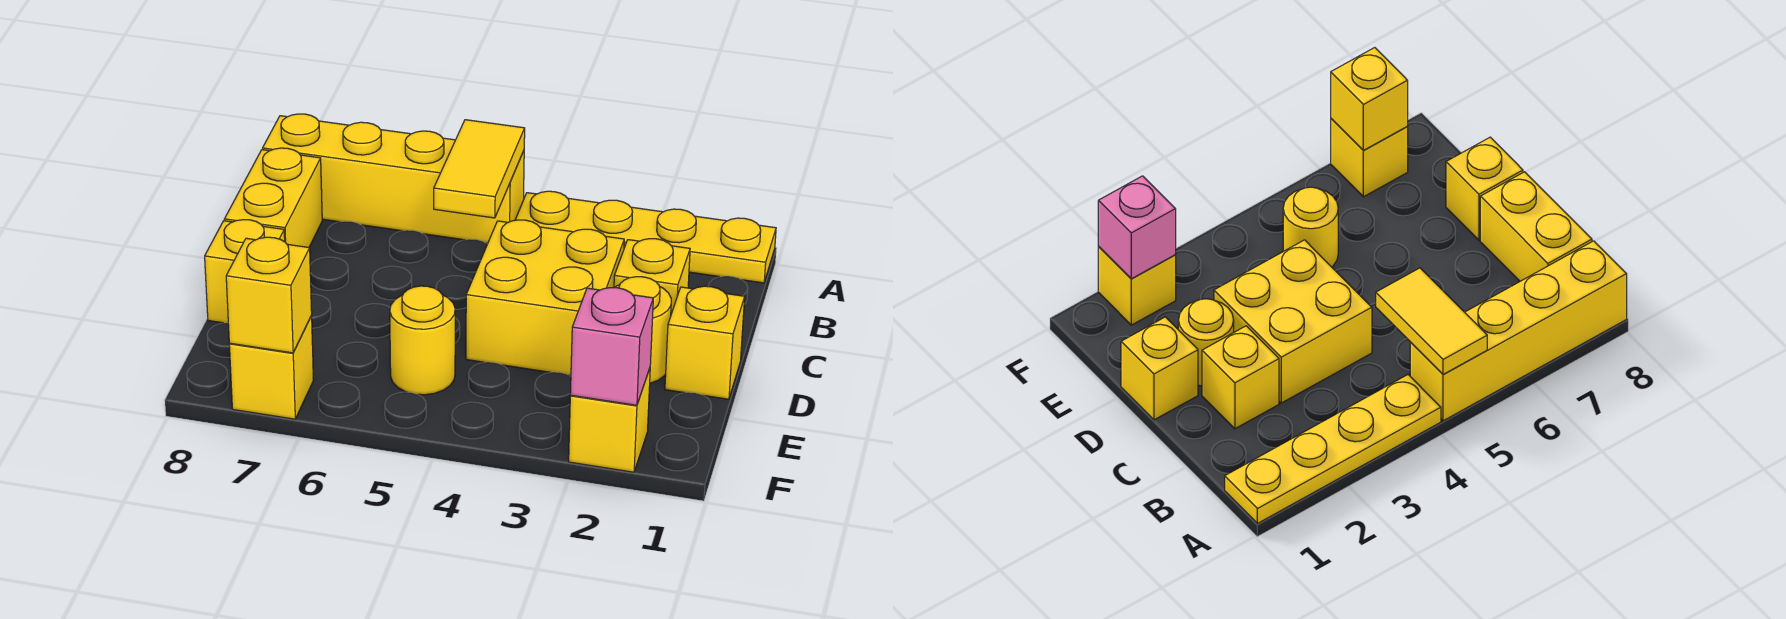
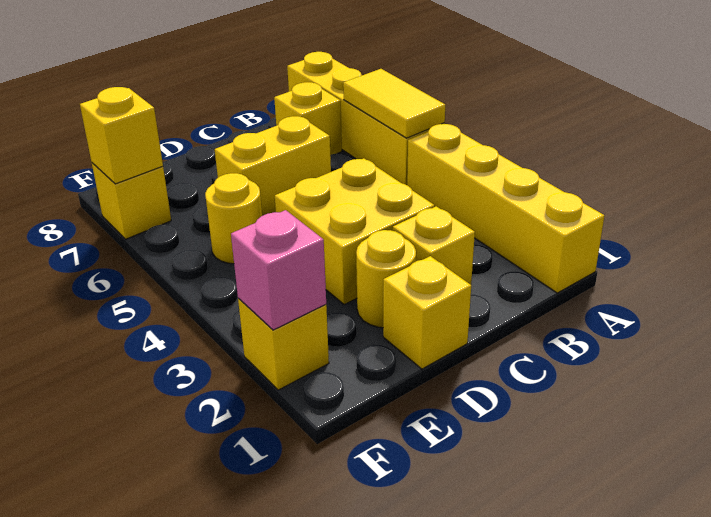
yellow plate A1:A4 level 1 -> yellow brick A1:A4 level 1
yellow tile A5:B5 level 2 -> yellow tile A5:A6 level 2
yellow brick B8:C8 level 1 -> yellow brick C6:D6 level 1
yellow brick D8 level 1 -> yellow brick B7 level 1

